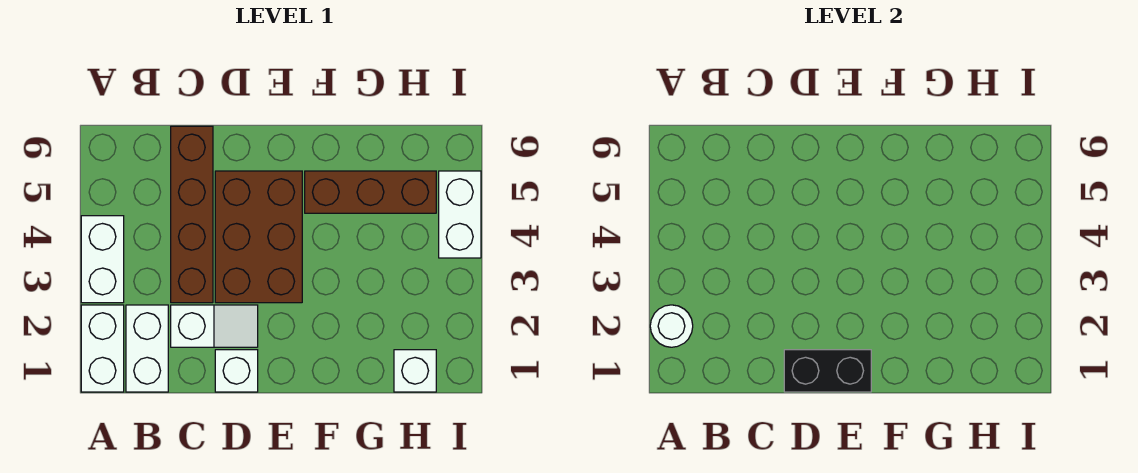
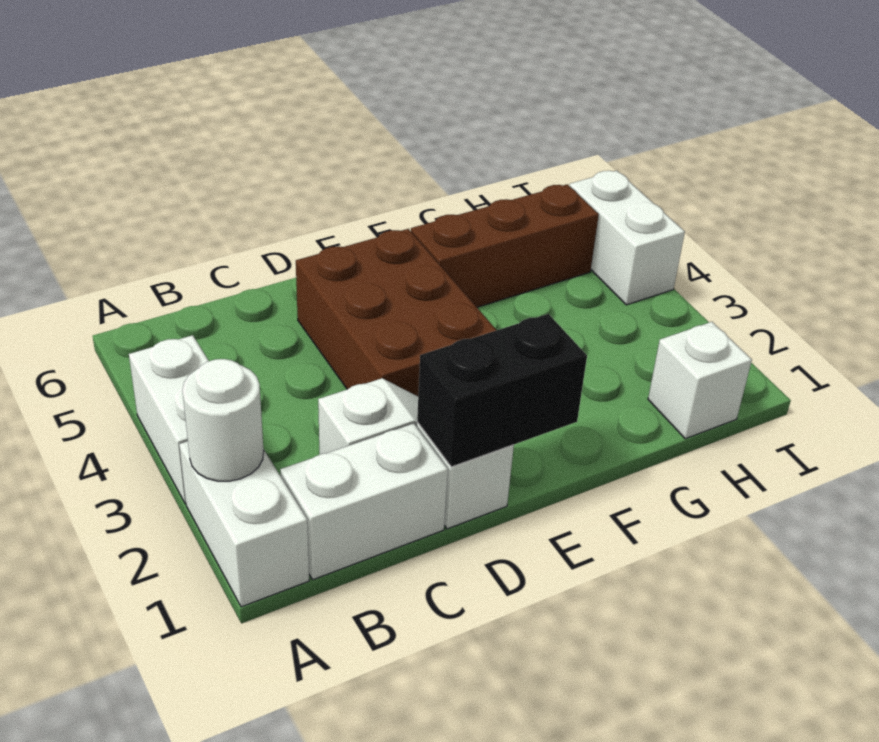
white brick B1:B2 level 1 -> white brick B1:C1 level 1
brown brick C3:C6 level 1 -> none

